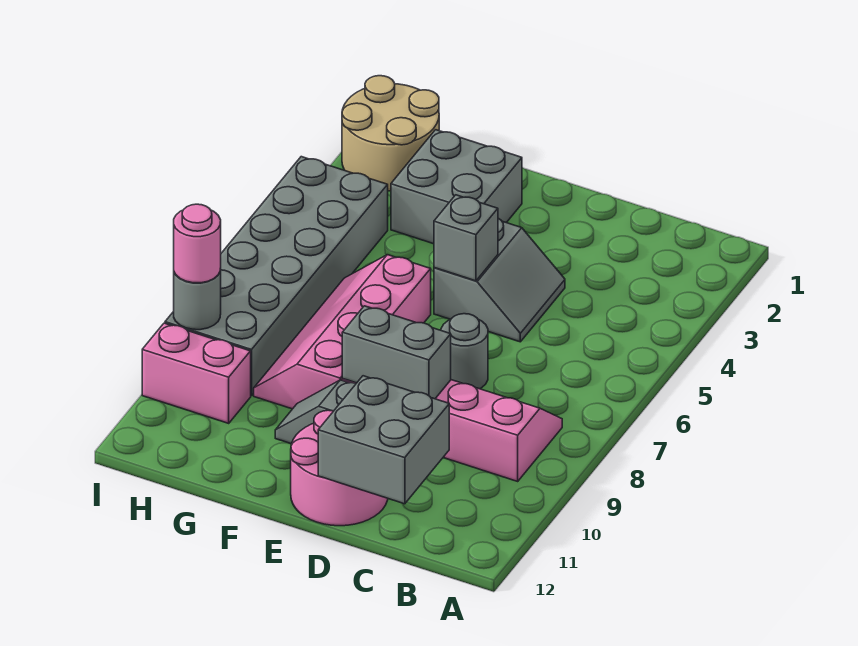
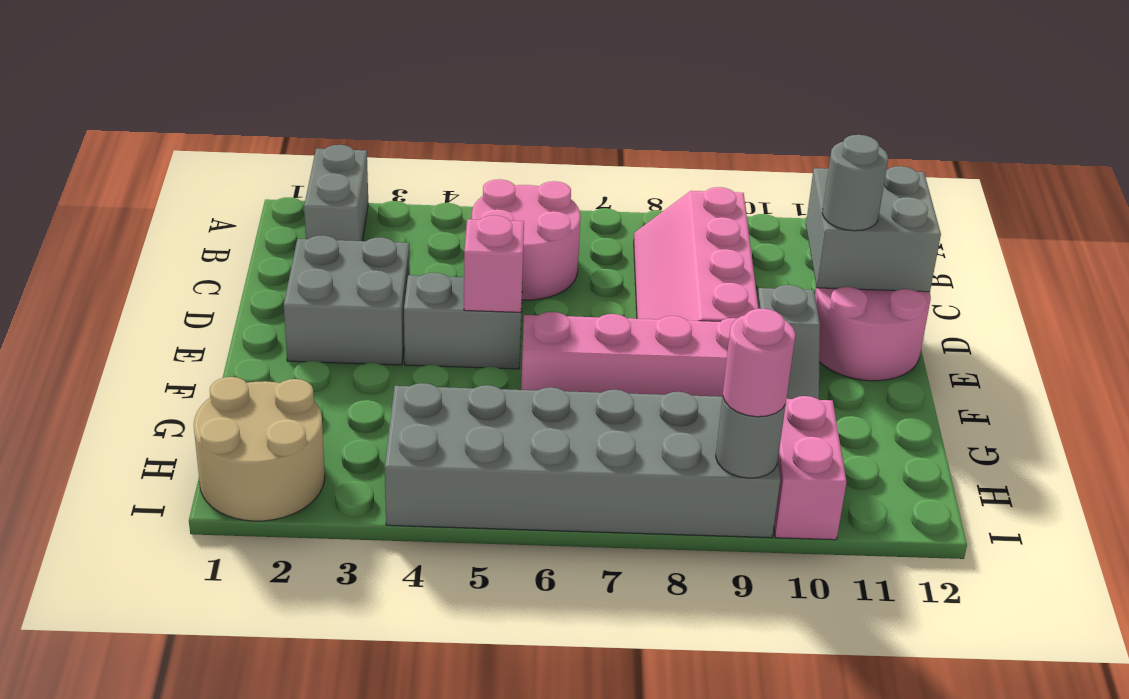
none -> pink round brick B5:C6 level 1
grey round brick D7 level 1 -> grey round brick D11 level 3
grey brick D9:E9 level 2 -> grey brick A2:B2 level 1
grey brick E5 level 2 -> pink brick E5 level 2
grey brick F2:G3 level 1 -> grey brick D2:E3 level 1

